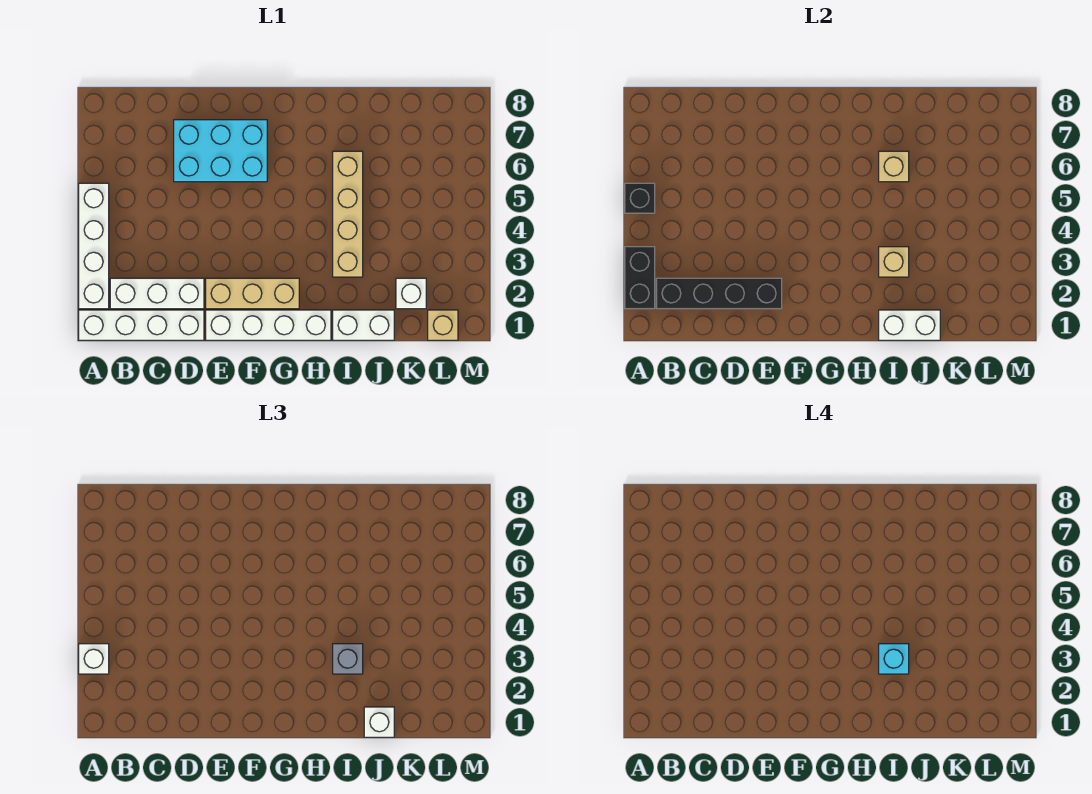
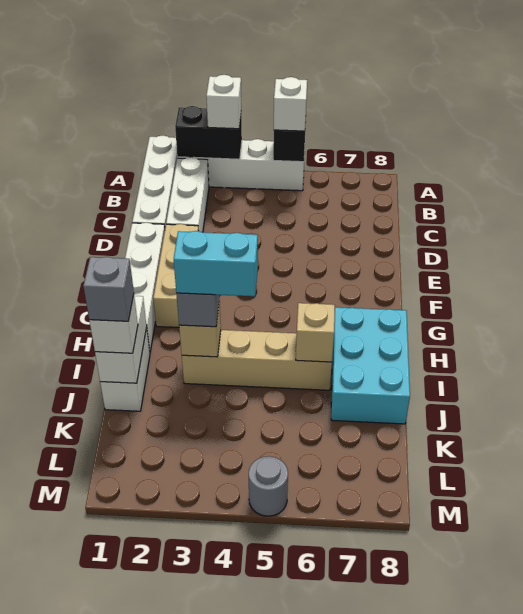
black brick B2:E2 level 2 -> none
cyan brick D6:F7 level 1 -> cyan brick H7:J8 level 1
cyan brick I3 level 4 -> cyan brick I3:I4 level 4
none -> grey brick J1 level 4
white brick K2 level 1 -> white brick A5 level 3
tan brick L1 level 1 -> none
none -> grey round brick M5 level 1

